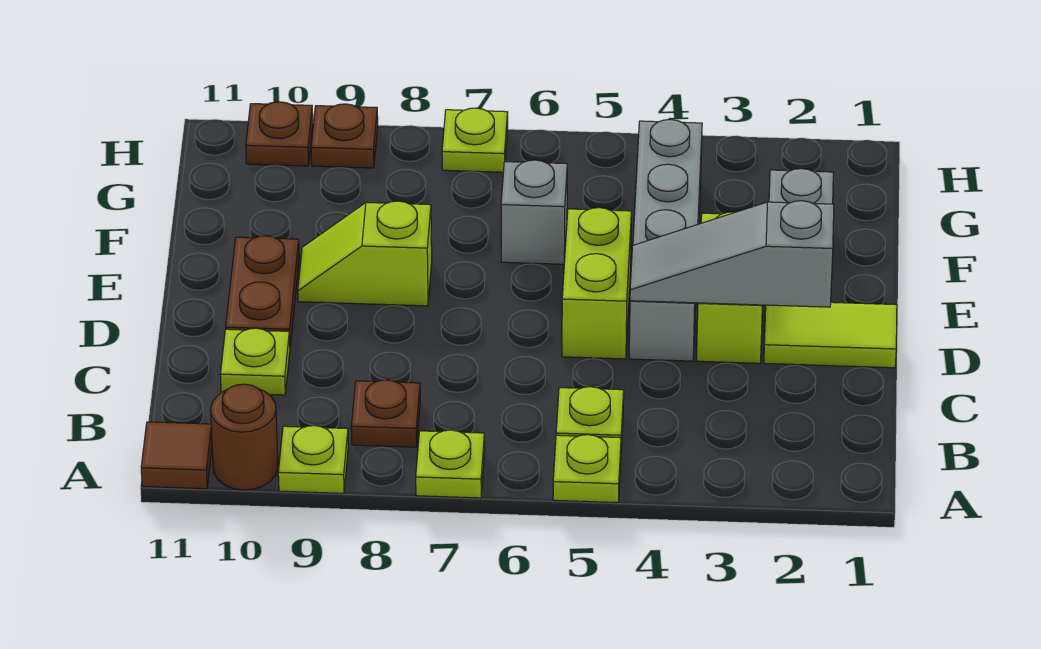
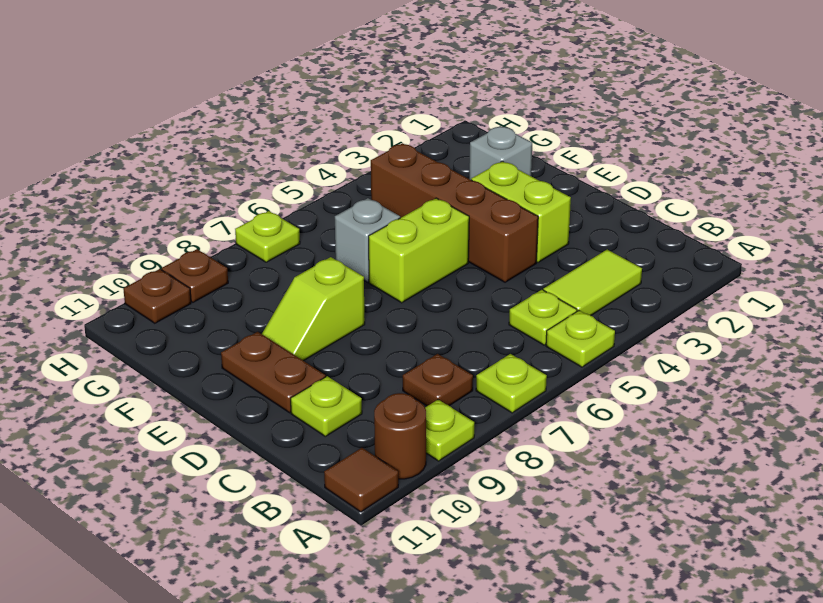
lime tile D1:D2 level 1 -> lime tile B3:B4 level 1
grey slope D2:D4 level 2 top 2 -> none
grey brick D4:G4 level 1 -> brown brick D4:G4 level 1
lime brick D5:E5 level 1 -> lime brick E5:E6 level 1

